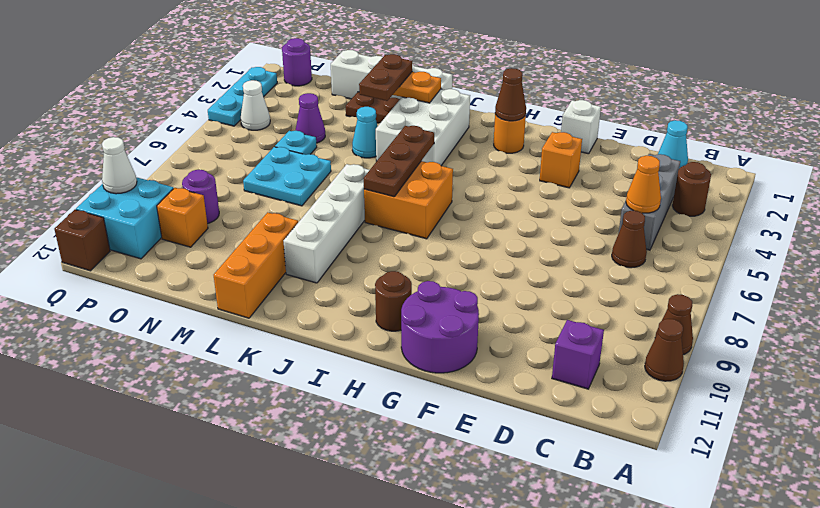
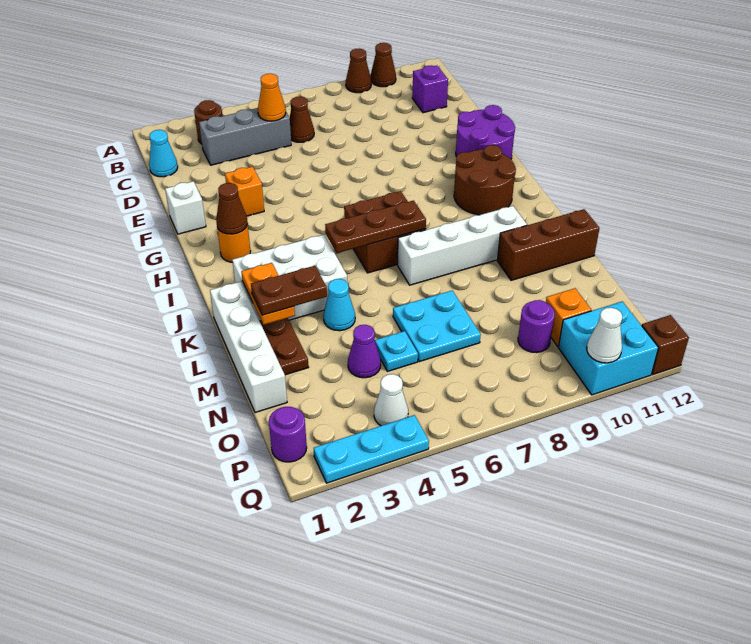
brown round brick H11 level 1 -> brown round brick H10:I11 level 1
orange brick I6:J7 level 1 -> brown brick I6:J7 level 1
orange brick L10:L12 level 1 -> brown brick L10:L12 level 1

